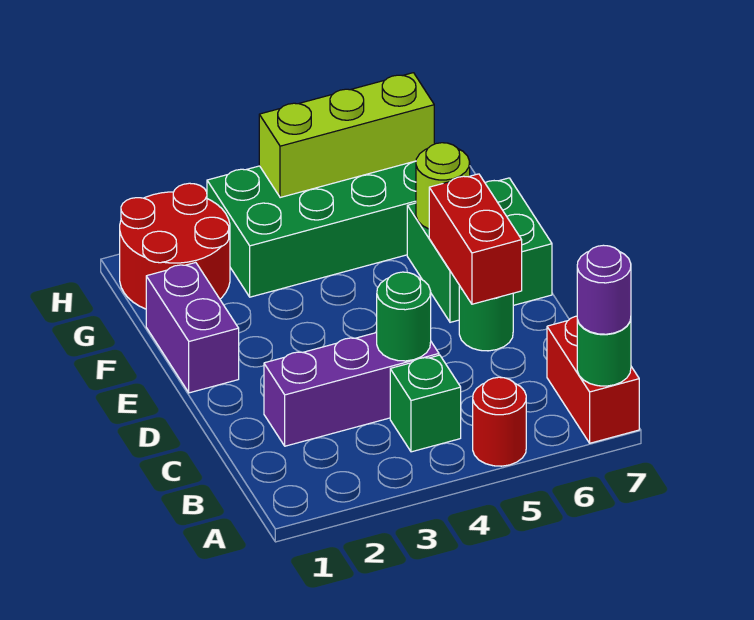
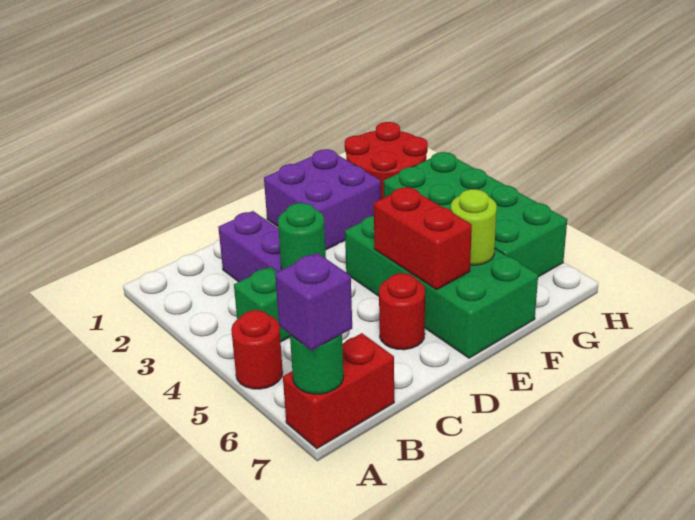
purple round brick A7 level 3 -> purple brick A7 level 3
green round brick D6 level 1 -> red round brick D6 level 1
red brick D6:E6 level 2 -> red brick E5:E6 level 2
purple brick E1:F1 level 1 -> purple brick E1:F2 level 1
green brick E6:F7 level 1 -> green brick E4:F7 level 1
lime brick H4:H6 level 2 -> none

